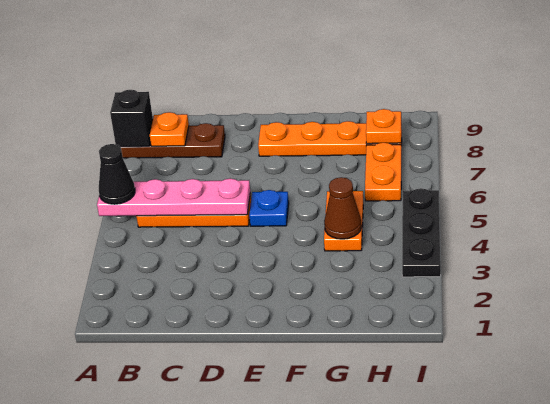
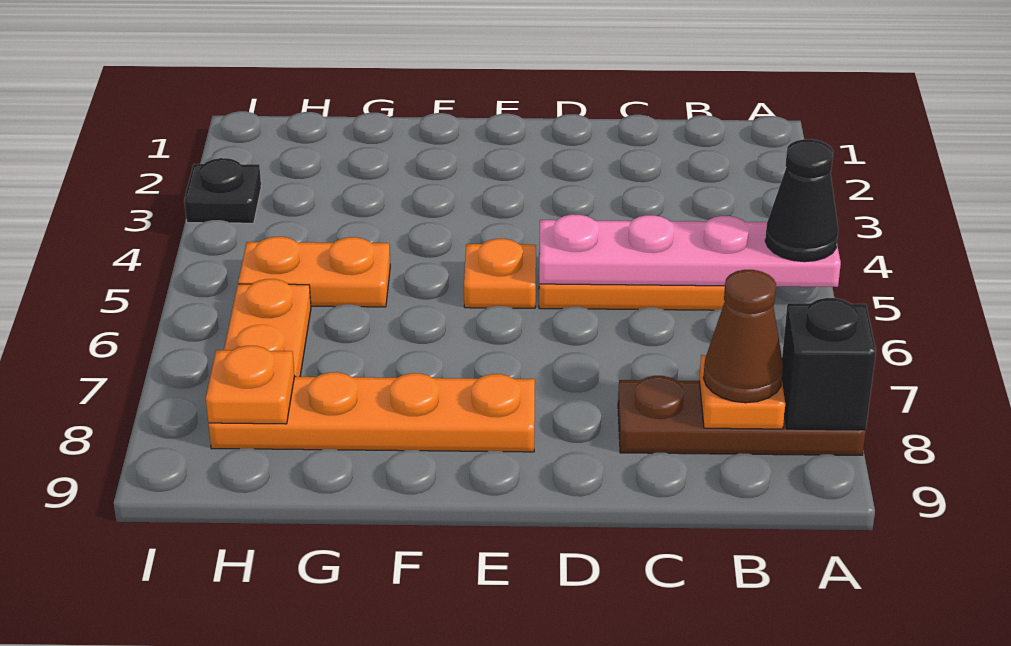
blue plate E5 level 1 -> orange plate E5 level 1
orange plate G4:G5 level 1 -> orange plate G5:H5 level 1
brown cone G4 level 2 -> brown cone B8 level 3
black plate I3:I5 level 1 -> black plate I3 level 1

